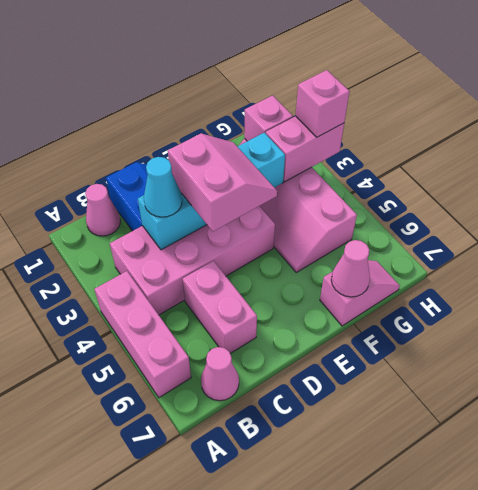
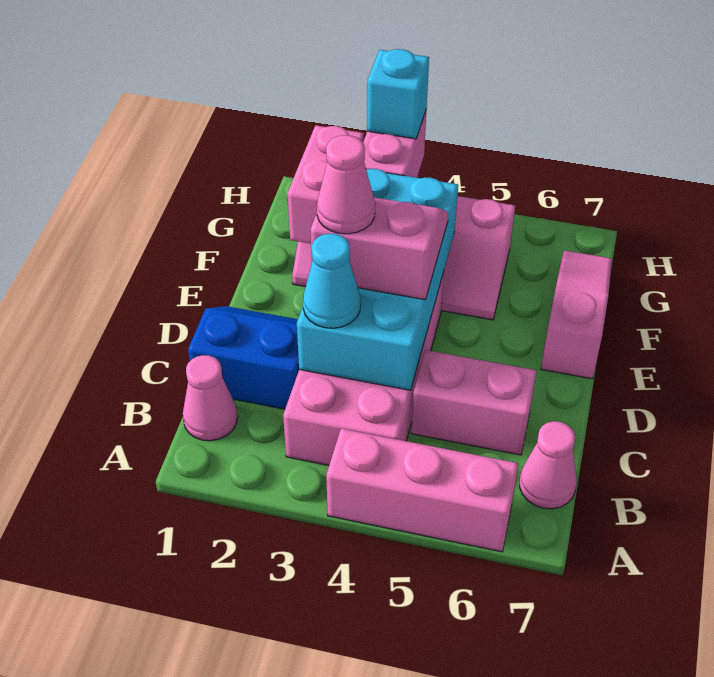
cyan brick C3:F3 level 2 -> cyan brick C3:F4 level 2
pink slope F7:G7 level 1 top F -> pink slope E7:G7 level 1 top E
pink cone F7 level 2 -> pink cone D3 level 4
pink brick G2 level 2 -> pink brick F2:G2 level 2
pink brick H3 level 3 -> cyan brick H3 level 3

